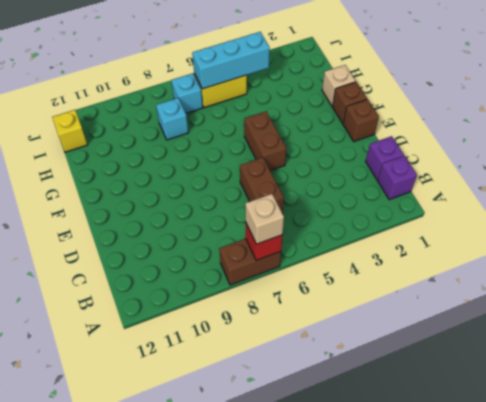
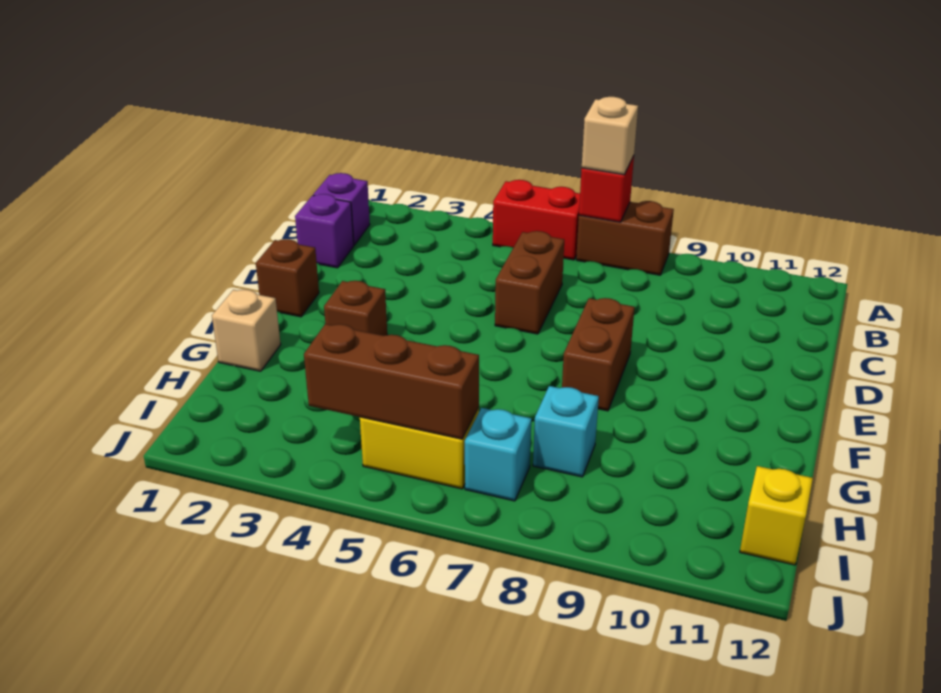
none -> red brick A5:A6 level 1
brown brick E5:F5 level 1 -> brown brick E8:F8 level 1
brown brick F1 level 1 -> brown brick F3 level 1
cyan brick I4:I6 level 2 -> brown brick I4:I6 level 2

